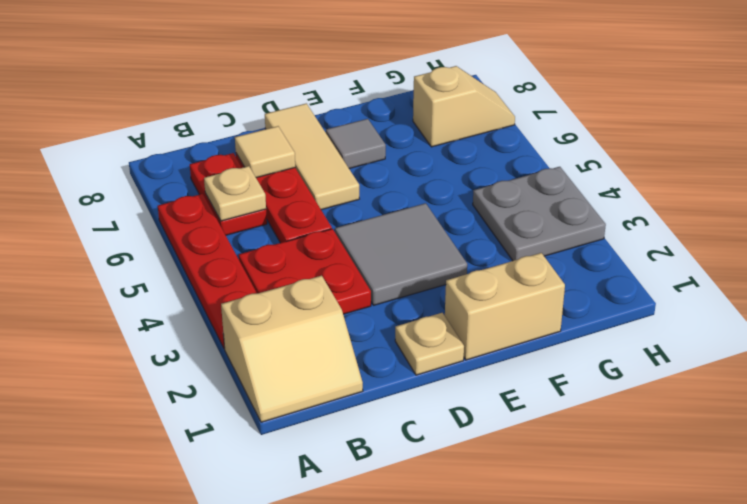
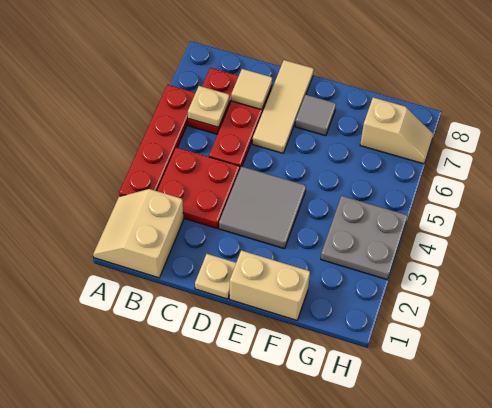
tan slope A1:B2 level 1 top 2 -> tan slope A1:B2 level 1 top B

